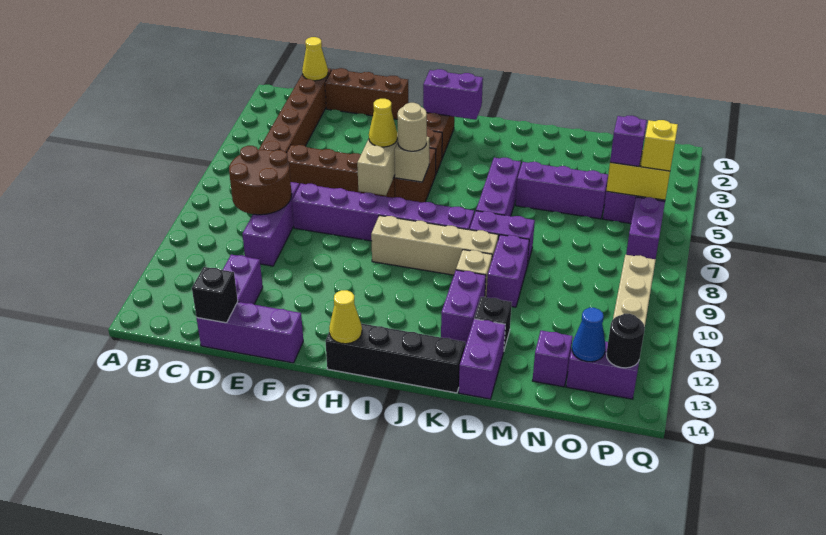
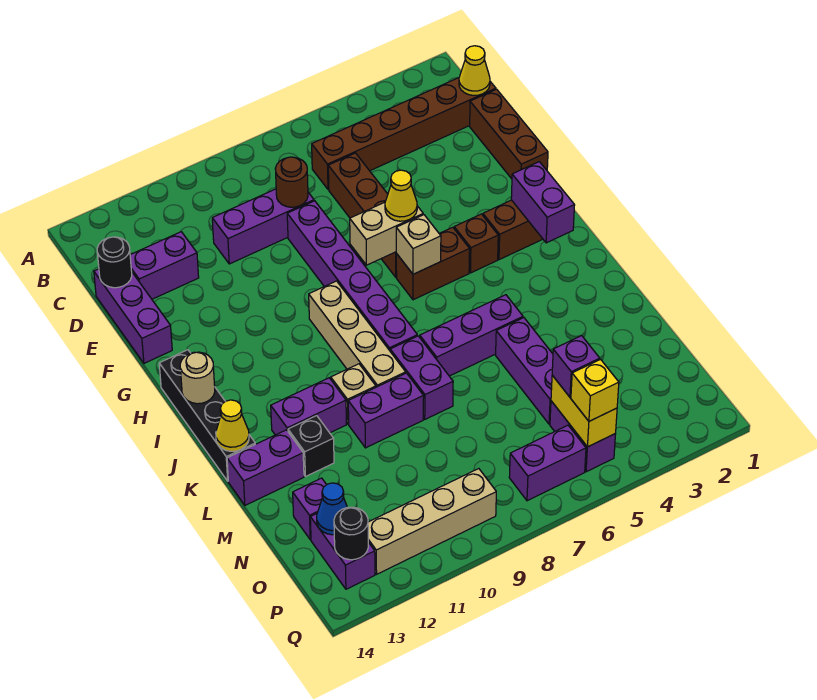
brown round brick C8:D9 level 2 -> brown round brick D8 level 2
black brick D14 level 2 -> black round brick D14 level 2
tan round brick H6 level 3 -> tan round brick I14 level 2
yellow cone H14 level 2 -> yellow cone K14 level 2

